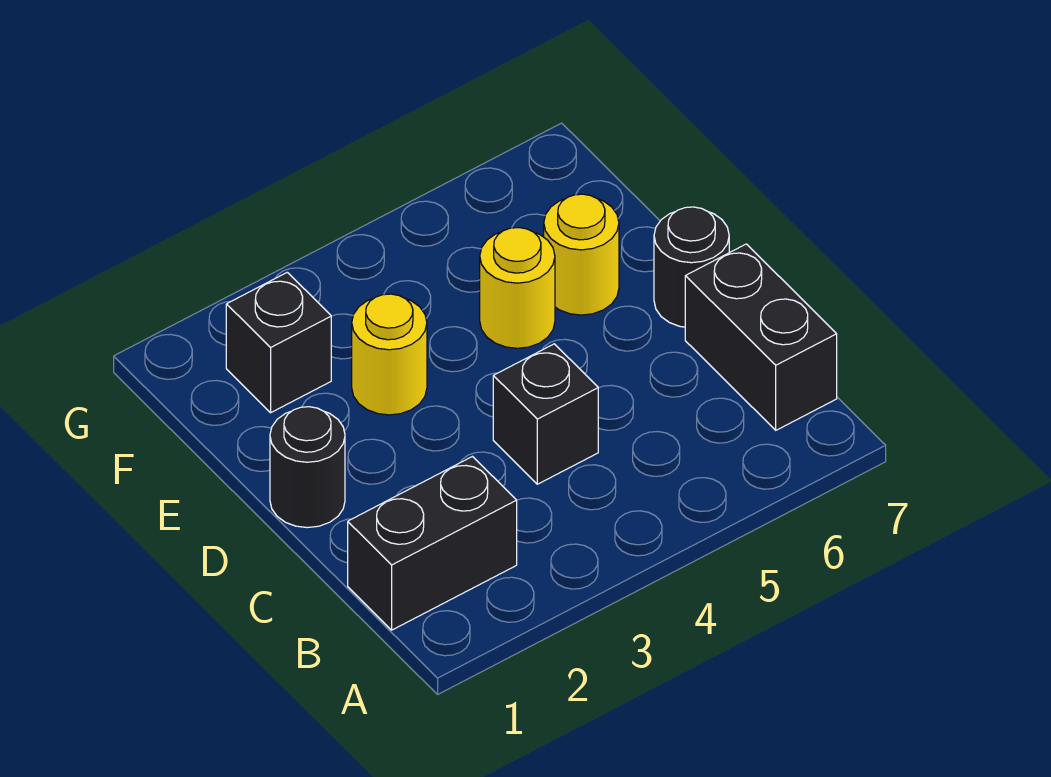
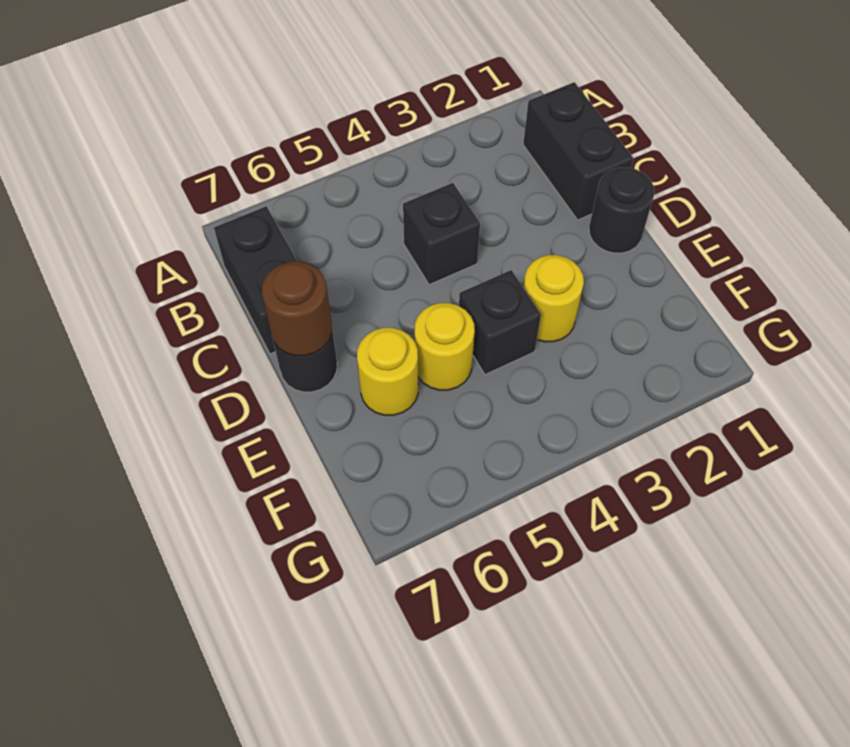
black brick B1:B2 level 1 -> black brick B1:C1 level 1
none -> brown round brick D7 level 2
black brick F2 level 1 -> black brick E4 level 1

